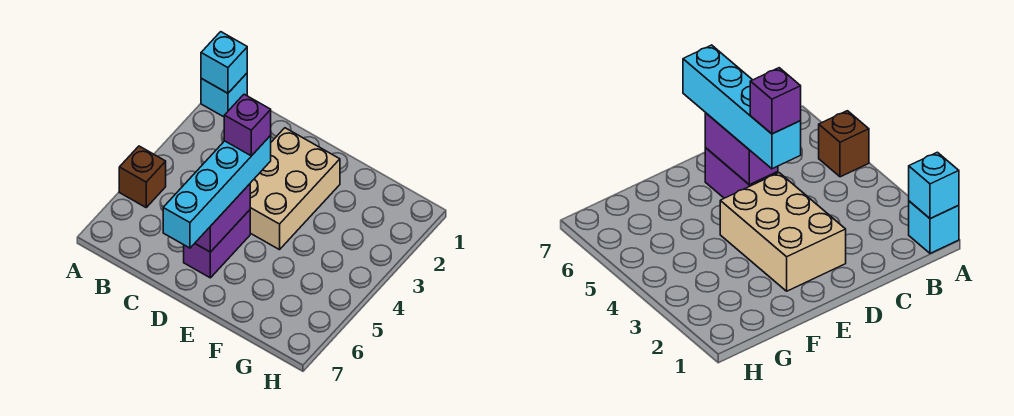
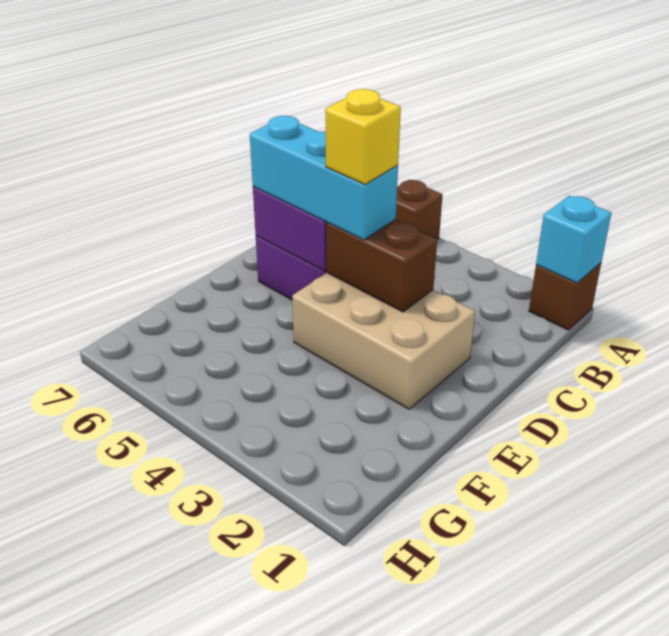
cyan brick A1 level 1 -> brown brick A1 level 1
none -> brown brick D3:D4 level 2
cyan brick D4:D7 level 3 -> cyan brick D4:D6 level 3
purple brick D4 level 4 -> yellow brick D4 level 4

